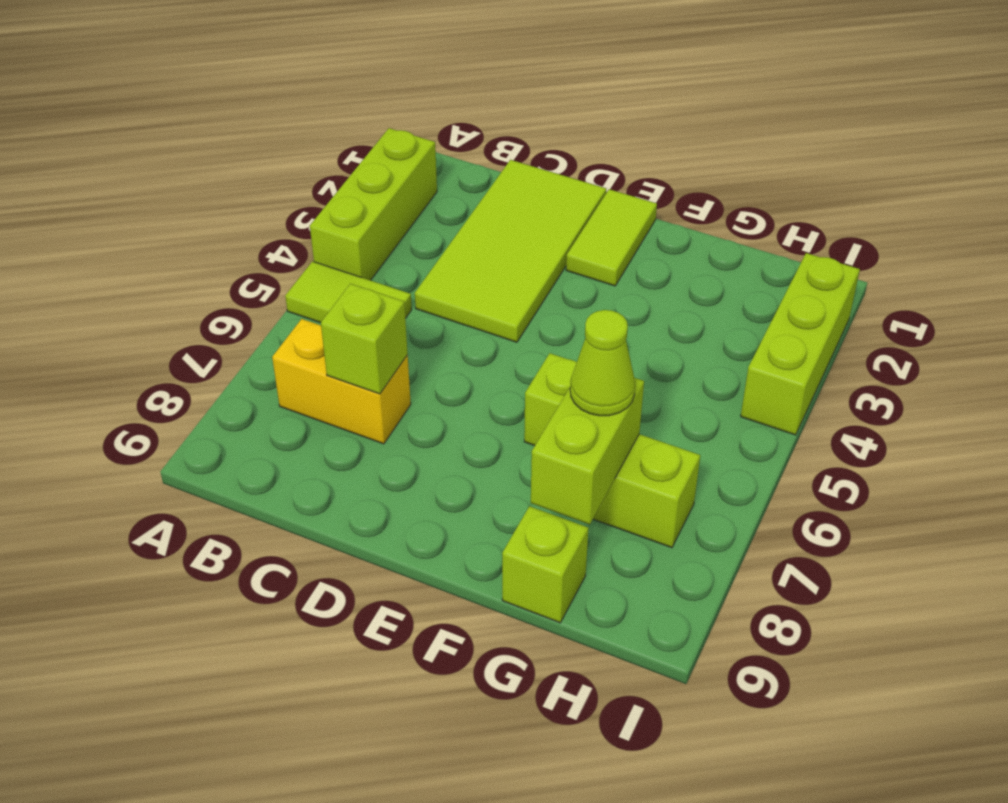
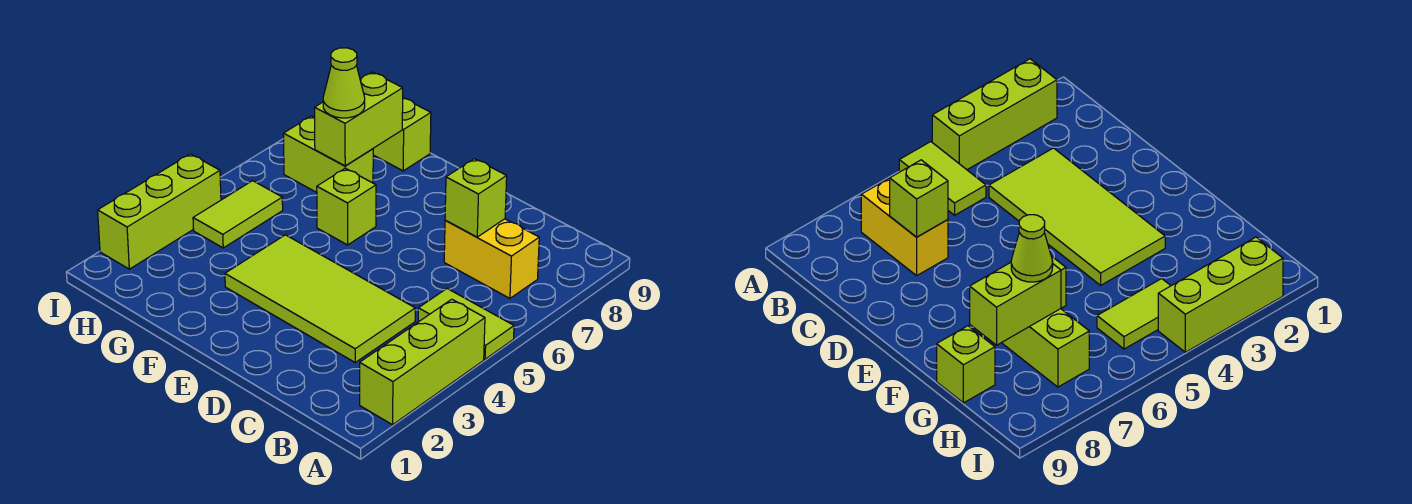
lime tile C1:D4 level 1 -> lime tile C3:F4 level 1
lime tile E1:E2 level 1 -> lime tile H4:H5 level 1

